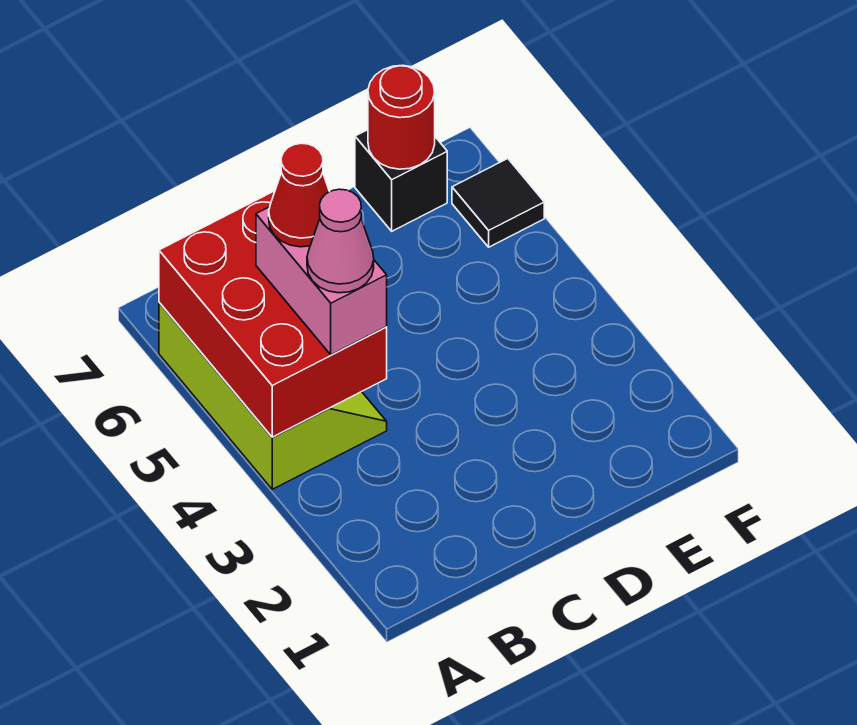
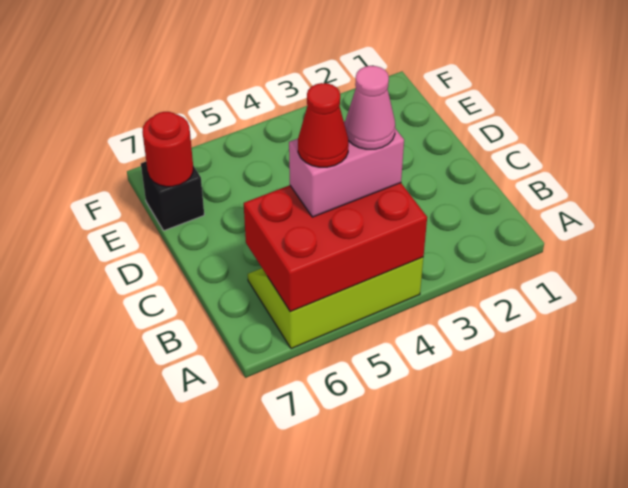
black tile F6 level 1 -> none

